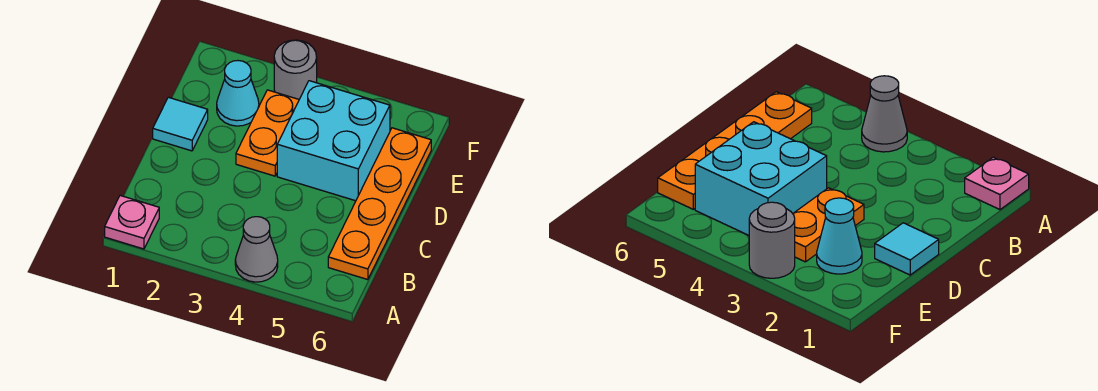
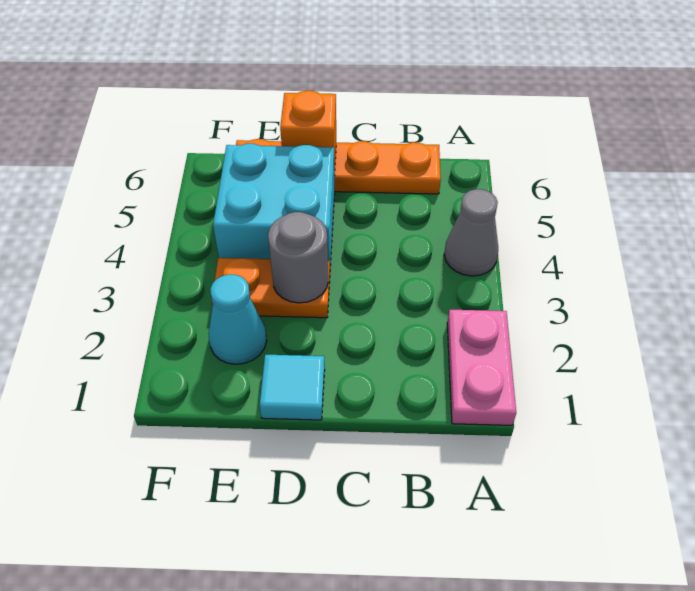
pink plate A1 level 1 -> pink plate A1:A2 level 1
none -> orange brick D6 level 2
grey round brick F3 level 1 -> grey round brick D3 level 2

